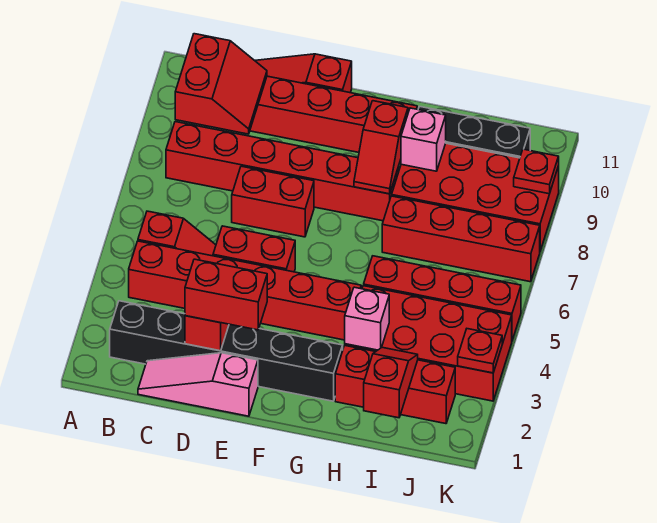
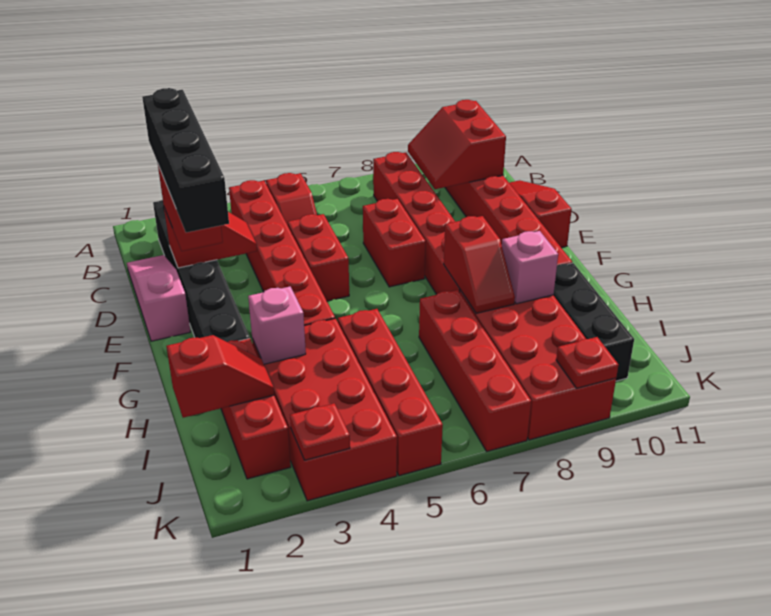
red slope B9:C10 level 2 top B -> red slope B9:C10 level 2 top 10
none -> black brick C2:F2 level 4
red slope G8:G9 level 2 top 9 -> red slope G8:H8 level 2 top G

